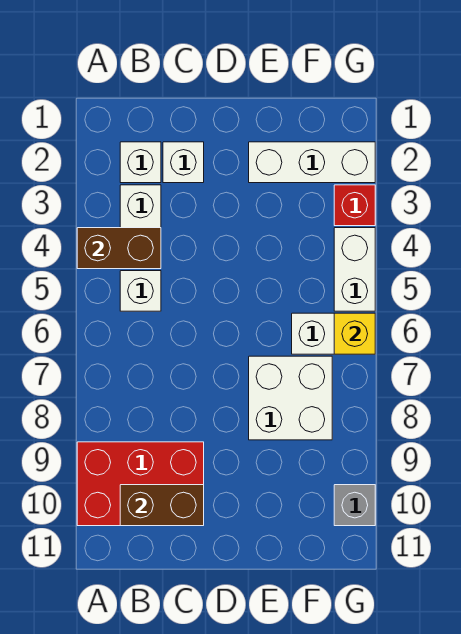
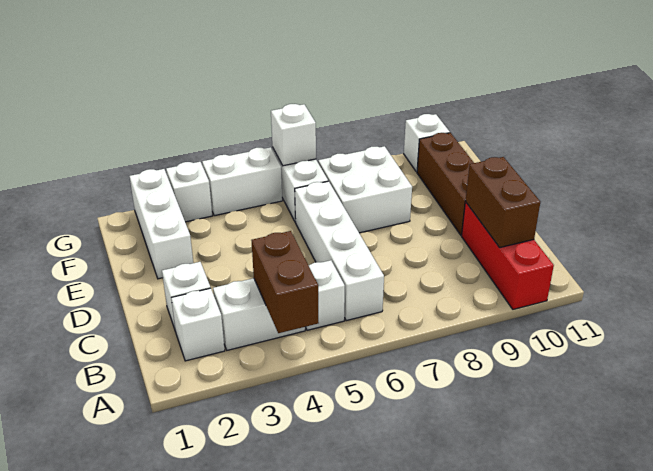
red brick A9:C10 level 1 -> red brick A10:C10 level 1
none -> white brick B6:E6 level 1
none -> brown brick D10:F10 level 1
red brick G3 level 1 -> white brick G3 level 1
yellow brick G6 level 2 -> white brick G6 level 2
grey brick G10 level 1 -> white brick G10 level 1

